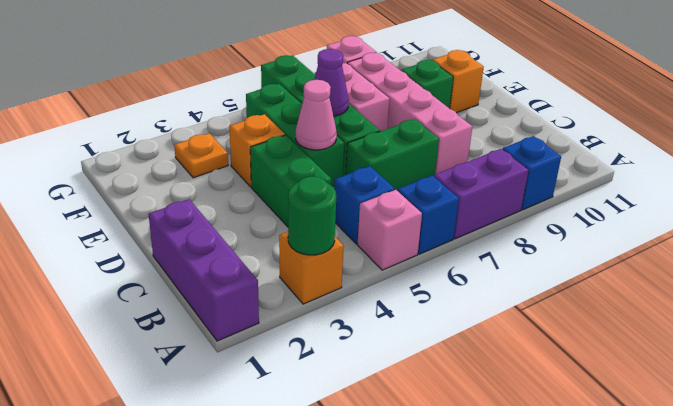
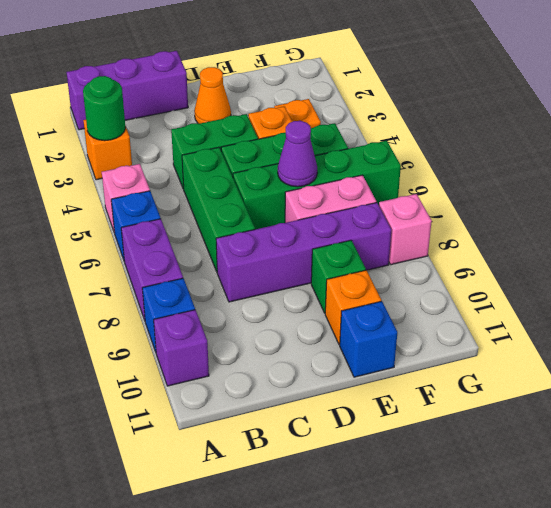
none -> purple brick A10 level 1
blue brick B5 level 1 -> blue brick E11 level 1
green brick C6:C7 level 1 -> green brick C5:C7 level 1
pink brick C8:F8 level 1 -> purple brick C8:F8 level 1
none -> orange cone D2 level 1
pink cone D5 level 2 -> none

